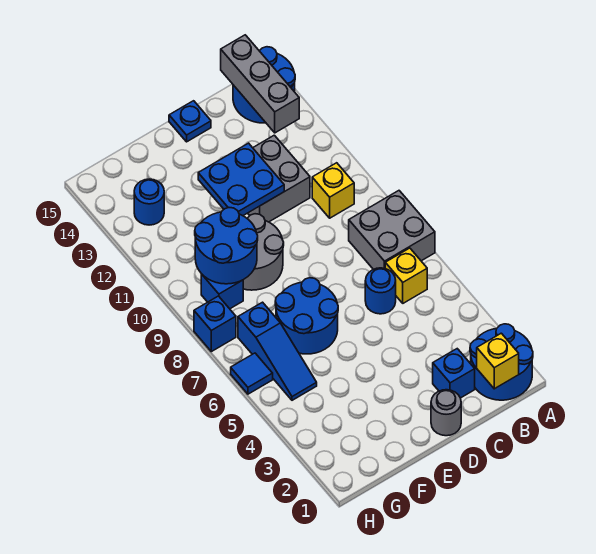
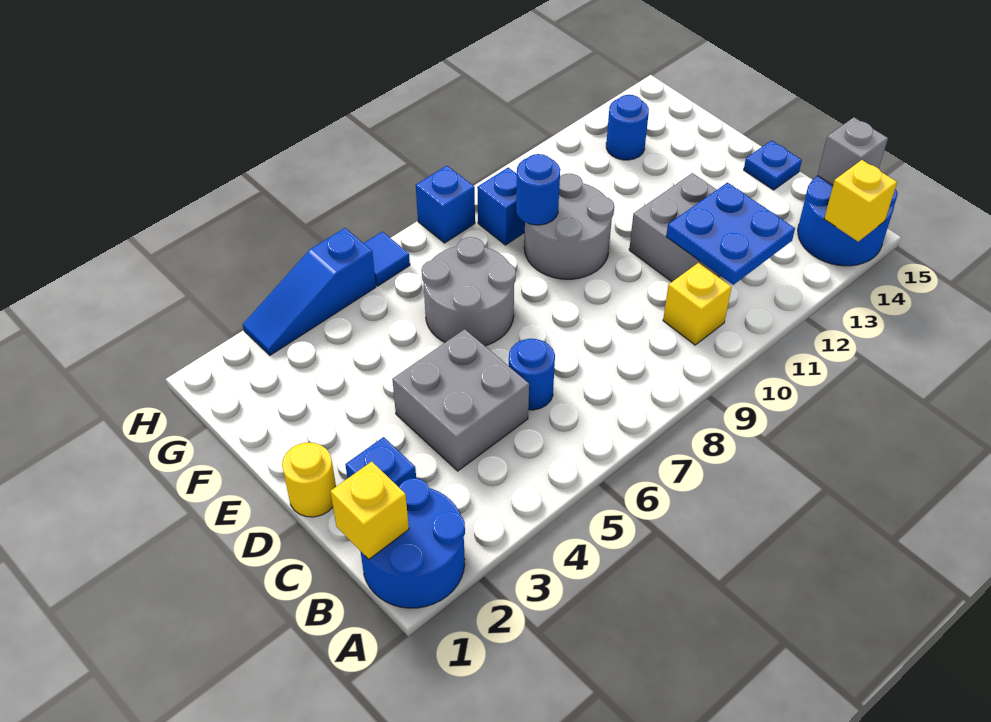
grey brick A7:B8 level 1 -> grey brick C4:D5 level 1
yellow brick B6 level 1 -> yellow brick A14 level 2
grey brick B13:B15 level 2 -> grey brick B15 level 2
grey round brick D1 level 1 -> yellow round brick D1 level 1
blue plate D11:E12 level 2 -> blue plate B11:C12 level 2
blue round brick E6:F7 level 1 -> grey round brick E6:F7 level 1
blue round brick F9:G10 level 2 -> blue round brick F9 level 2
blue slope G5:G7 level 1 top 7 -> blue slope H3:H5 level 1 top 5

